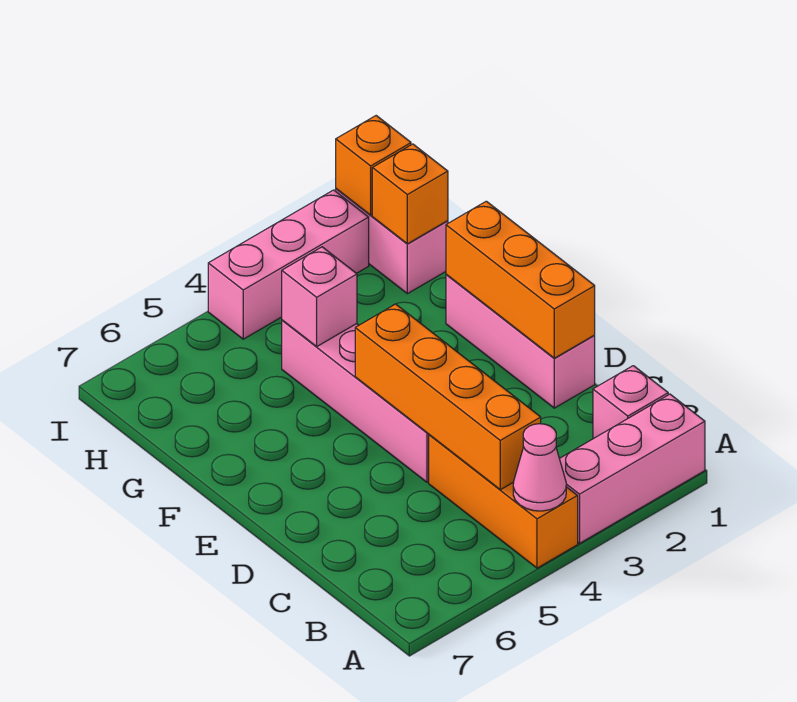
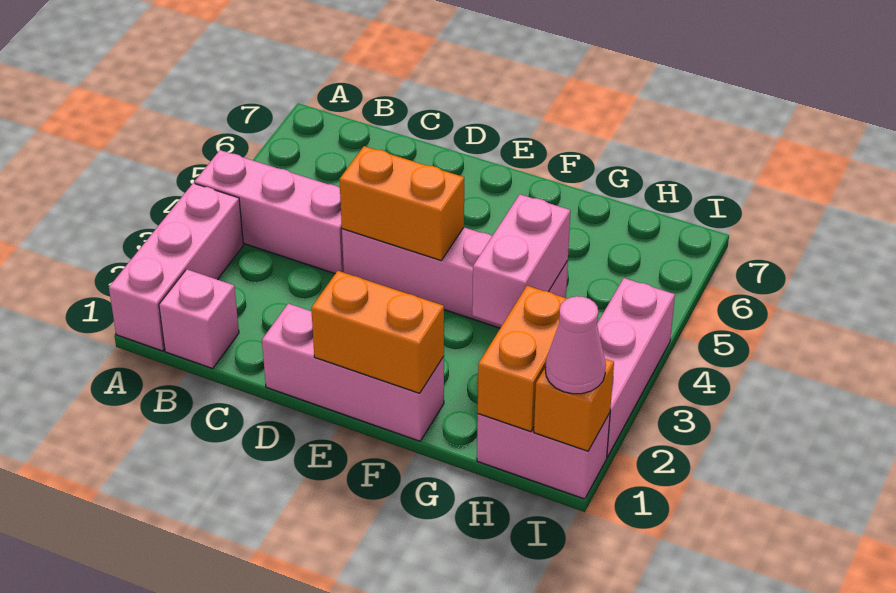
orange brick A4:C4 level 1 -> pink brick A4:C4 level 1
pink cone A4 level 2 -> pink cone I1 level 3
orange brick B4:E4 level 2 -> orange brick D4:E4 level 2
orange brick D1:F1 level 2 -> orange brick E1:F1 level 2
pink brick G4 level 2 -> pink brick G3:G4 level 2
orange brick H1 level 2 -> orange brick H1:H2 level 2

